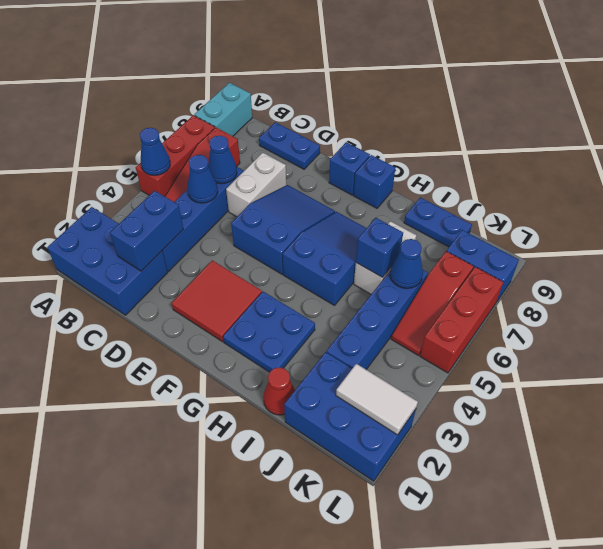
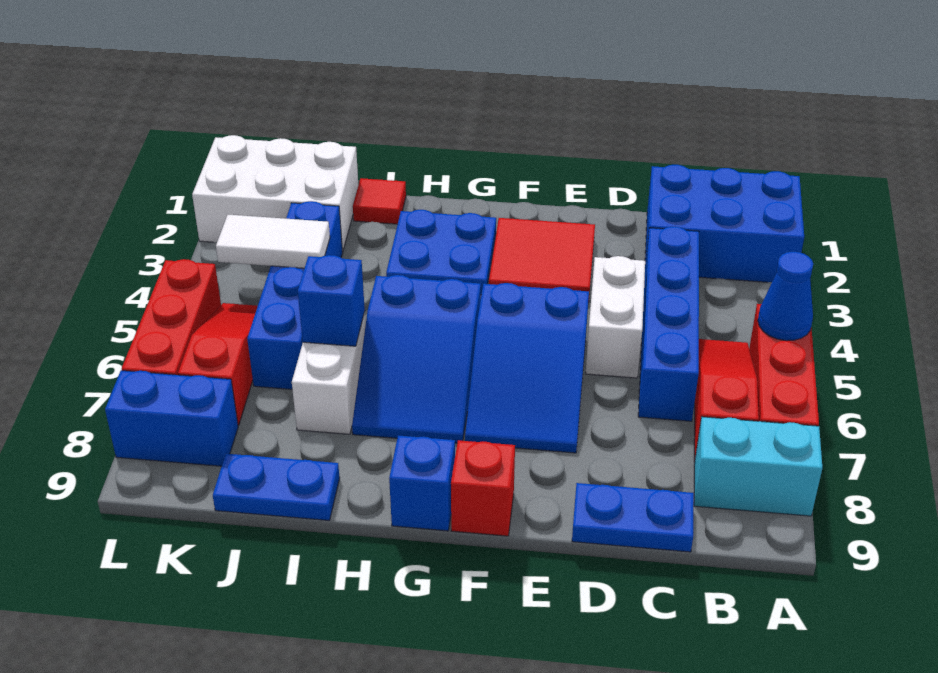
cyan brick A8:A9 level 1 -> cyan brick A8:B8 level 1
blue brick C2:C3 level 2 -> none
blue cone C5 level 2 -> none
blue cone C6 level 2 -> none
white brick D6:D7 level 1 -> white brick D4:D5 level 1
blue brick F9 level 1 -> red brick F9 level 1
red cone I1 level 1 -> red tile I1 level 1
blue brick J1:L2 level 1 -> white brick J1:L2 level 1
blue cone J6 level 2 -> none
white tile K2:L2 level 2 -> white tile J4:K4 level 2

